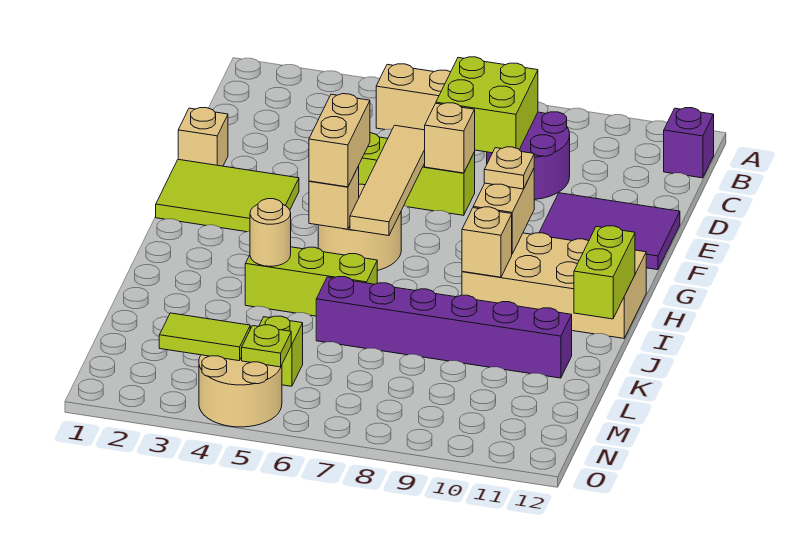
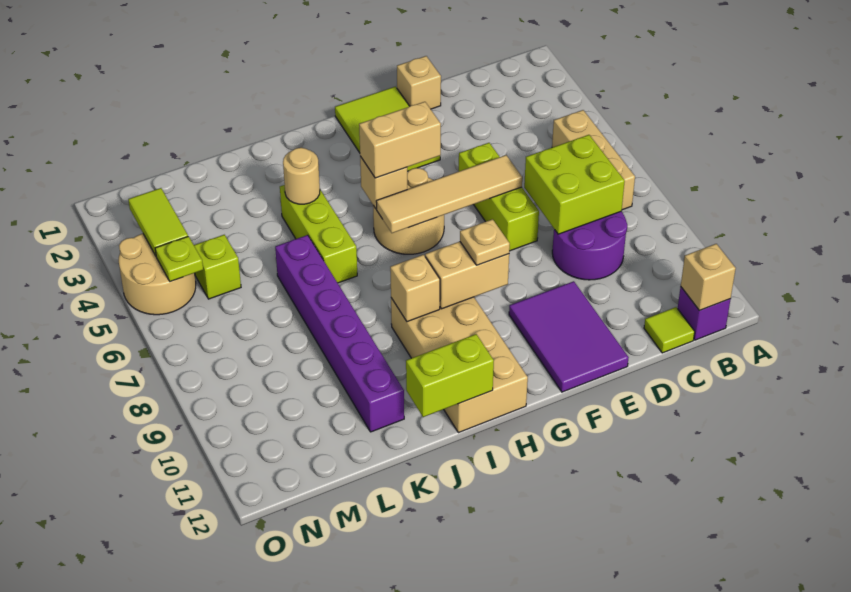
none -> lime tile C12 level 1
tan brick E7 level 2 -> tan brick B12 level 2

